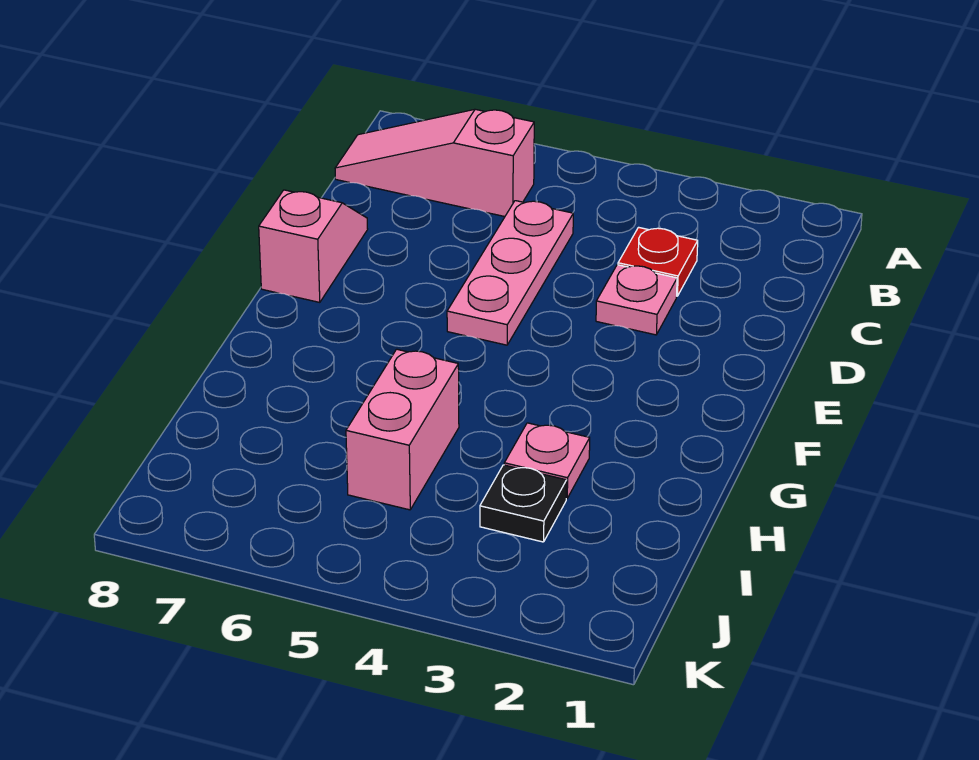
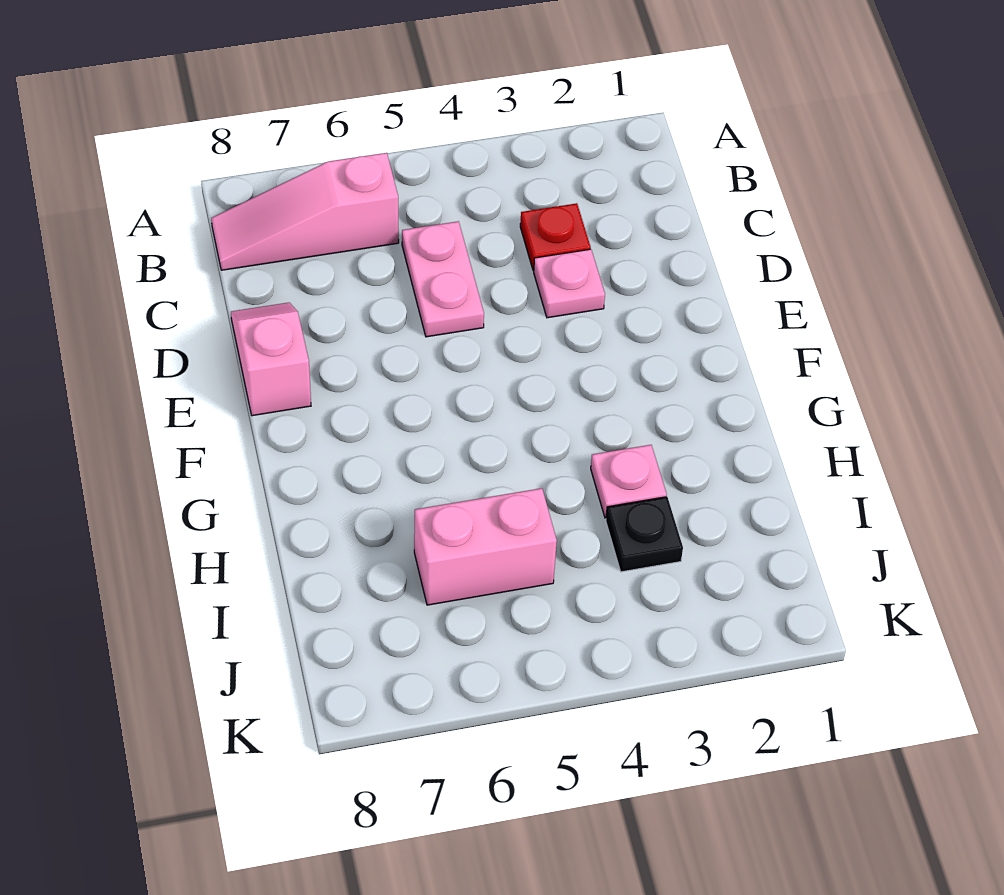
pink plate C5:E5 level 1 -> pink plate C5:D5 level 1
pink brick H5:I5 level 1 -> pink brick I5:I6 level 1

